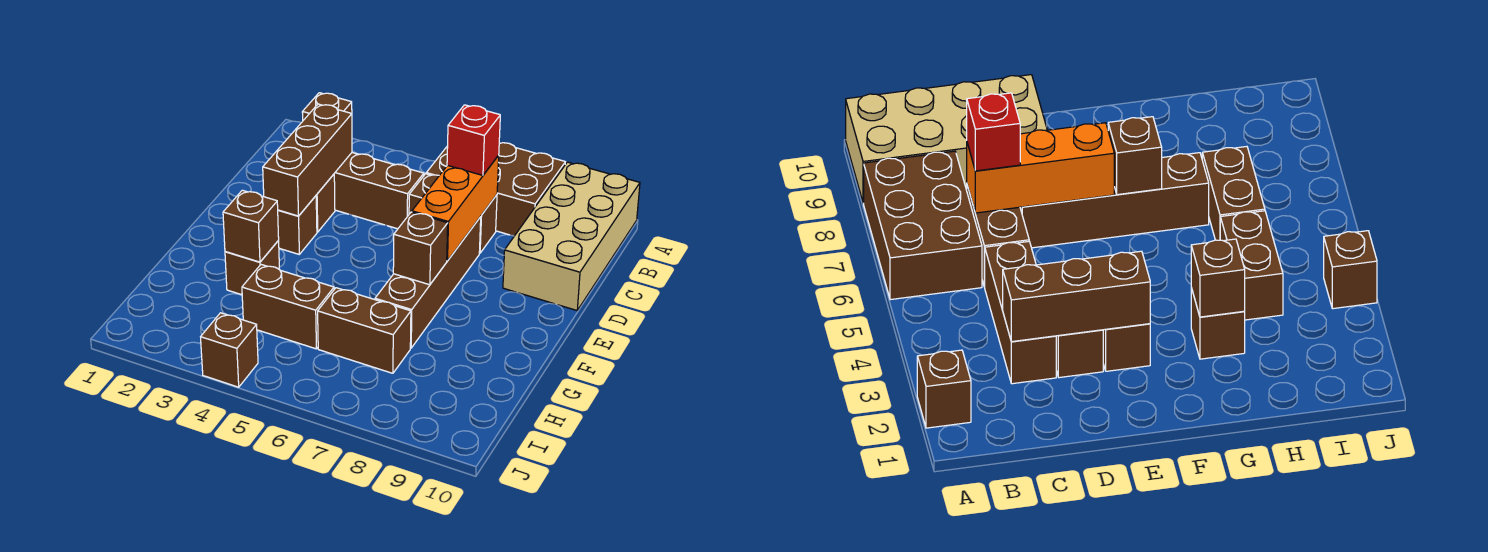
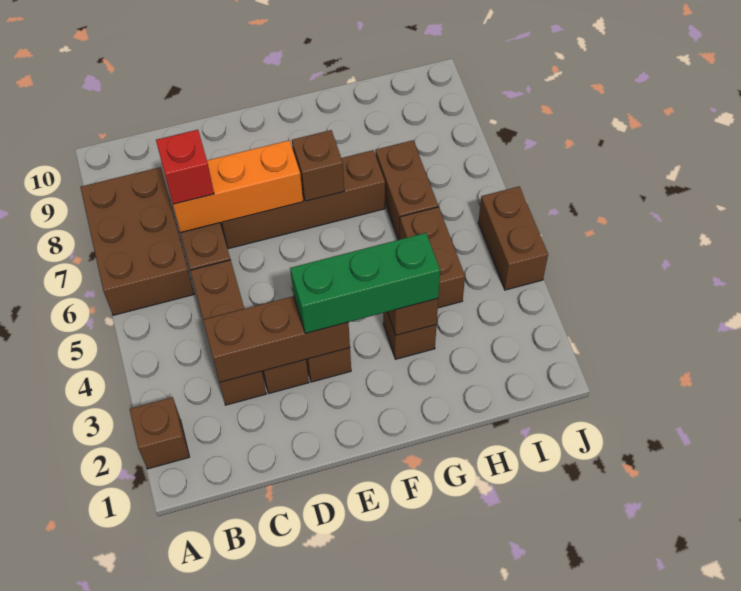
tan brick A9:D10 level 1 -> none
none -> green brick E3:G3 level 3
brown brick J4 level 1 -> brown brick J4:J5 level 1

